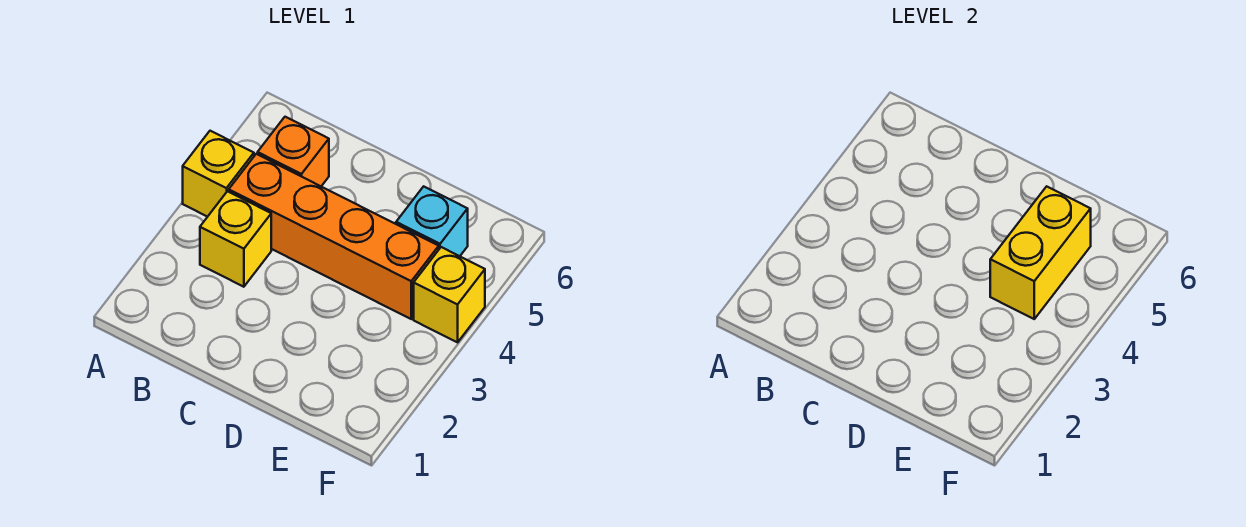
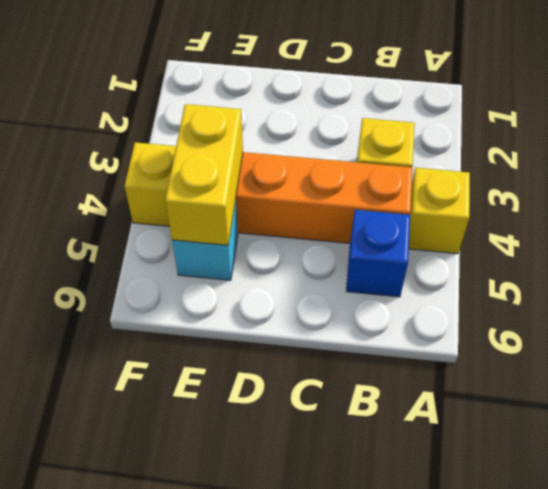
orange brick B5 level 1 -> blue brick B5 level 1

